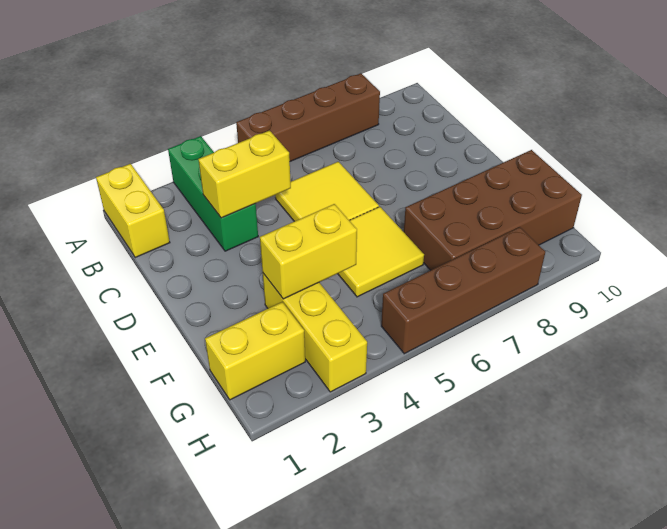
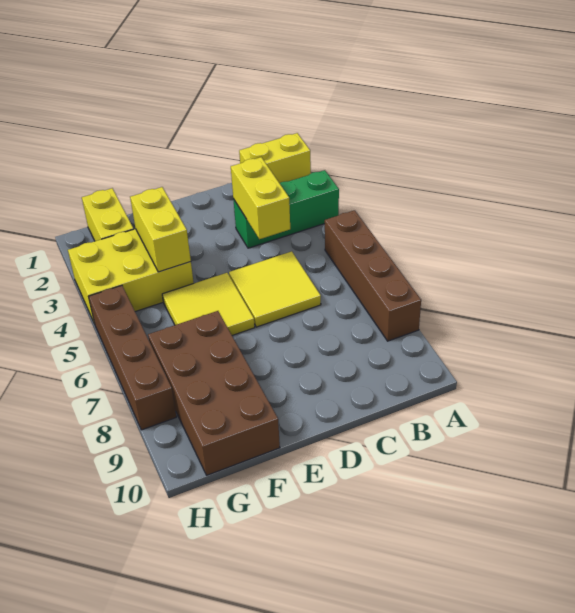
yellow brick F3:H3 level 1 -> yellow brick F3:H4 level 1

